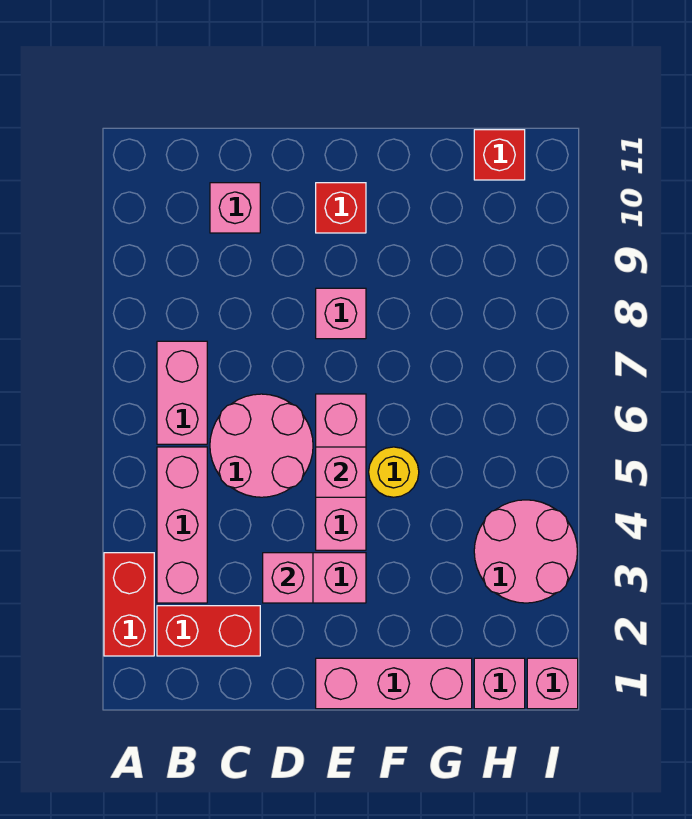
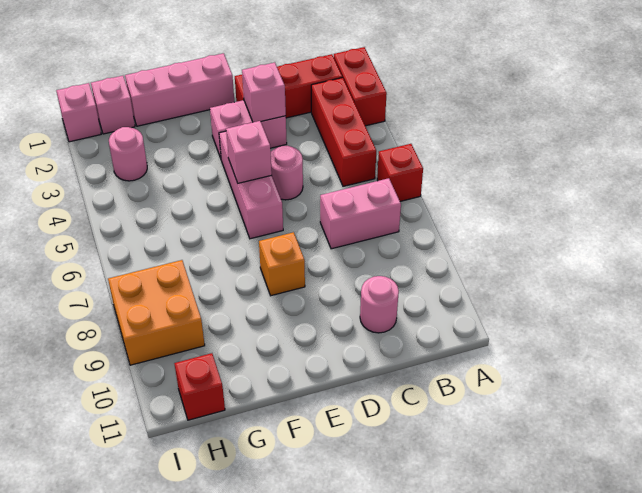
red brick B2:C2 level 1 -> red brick B2:D2 level 1
pink brick B3:B5 level 1 -> red brick B3:B5 level 1
pink brick B6:B7 level 1 -> pink brick B7:C7 level 1
pink round brick C5:D6 level 1 -> pink round brick D5 level 1
pink brick C10 level 1 -> pink round brick C10 level 1
pink brick E8 level 1 -> orange brick E8 level 1
red brick E10 level 1 -> red brick A6 level 1
yellow round brick F5 level 1 -> none
pink round brick H3:I4 level 1 -> pink round brick H3 level 1
none -> orange brick H8:I9 level 1

